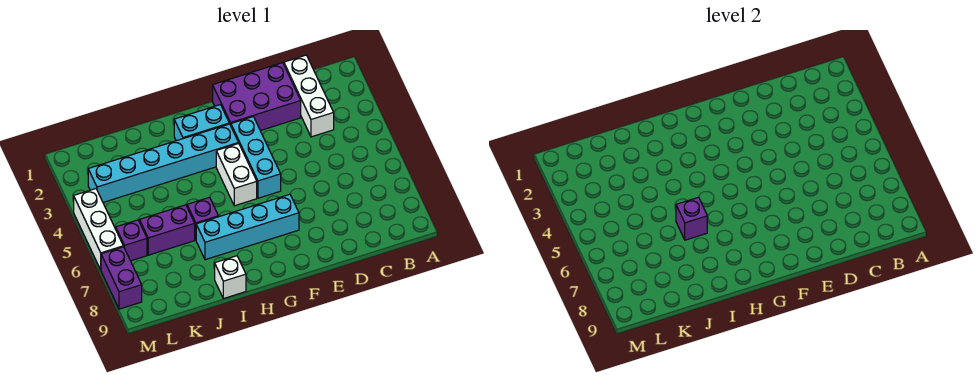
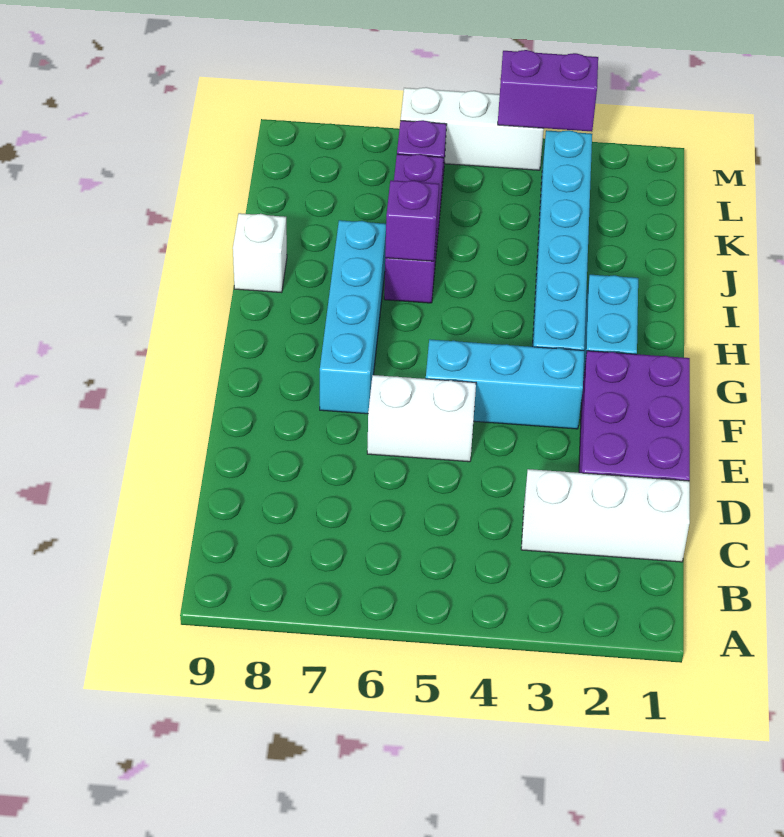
white brick G4:G5 level 1 -> white brick E5:E6 level 1
purple brick M7:M8 level 1 -> purple brick M3:M4 level 2

